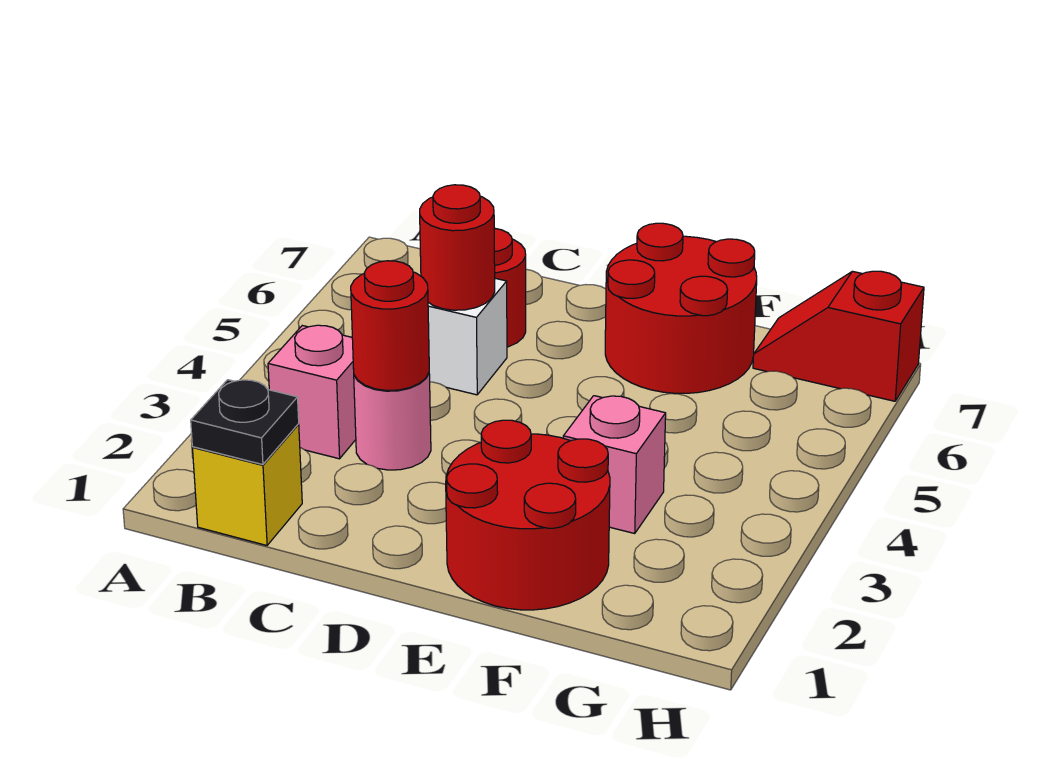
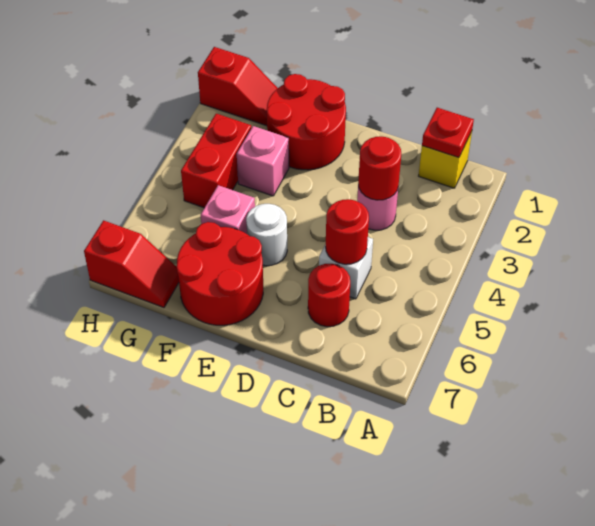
black plate B1 level 2 -> red plate B1 level 2
pink brick B3 level 1 -> pink brick F5 level 1
none -> white round brick E5 level 1
none -> red slope G1:H1 level 1 top H
none -> red brick G3:G4 level 1

